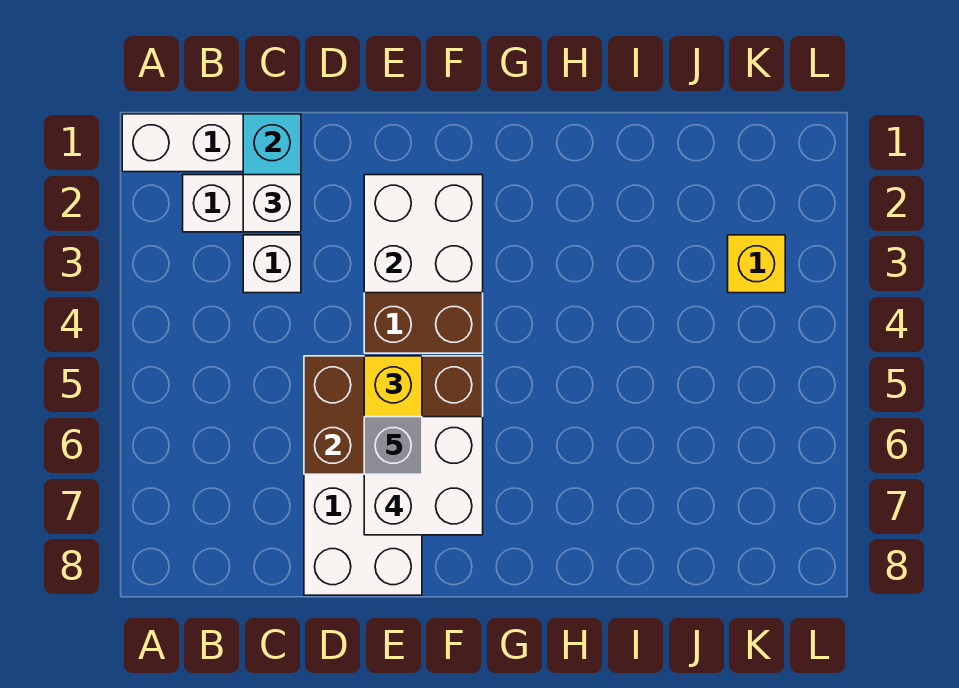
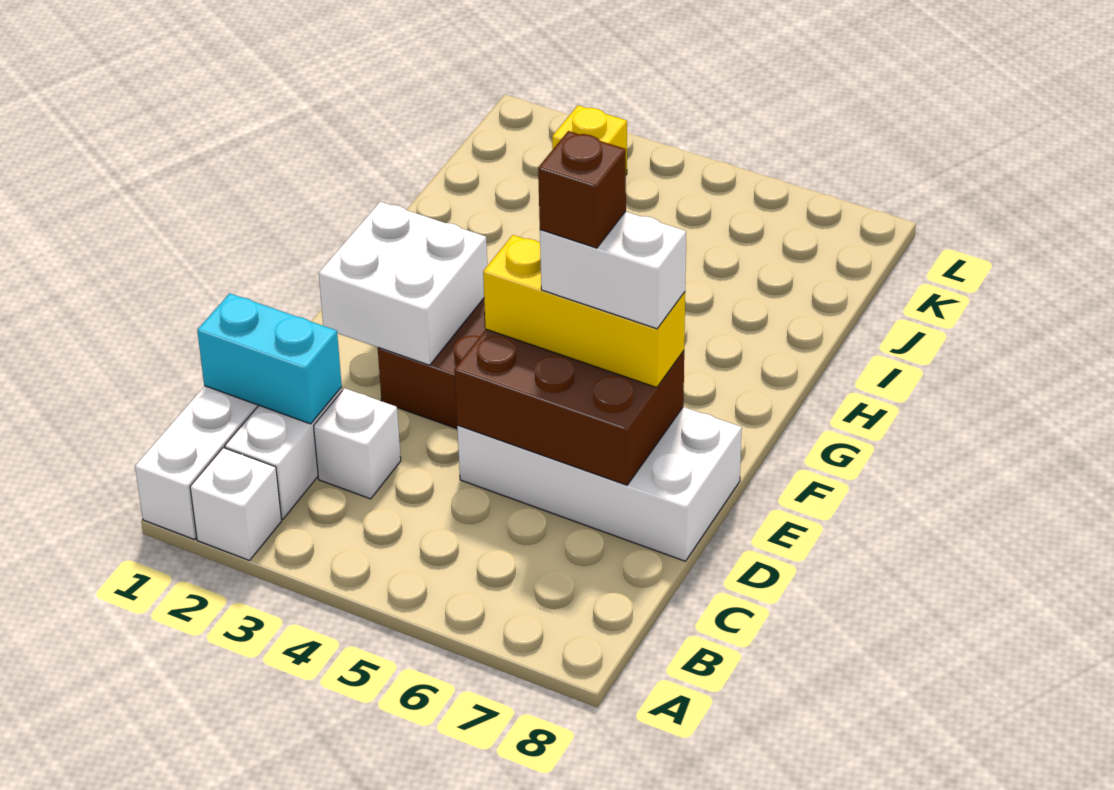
white brick C2 level 3 -> white brick A2 level 1
brown brick D5:F6 level 2 -> brown brick D5:E7 level 2
white brick E6:F7 level 4 -> white brick E6:E7 level 4
grey brick E6 level 5 -> brown brick E6 level 5

